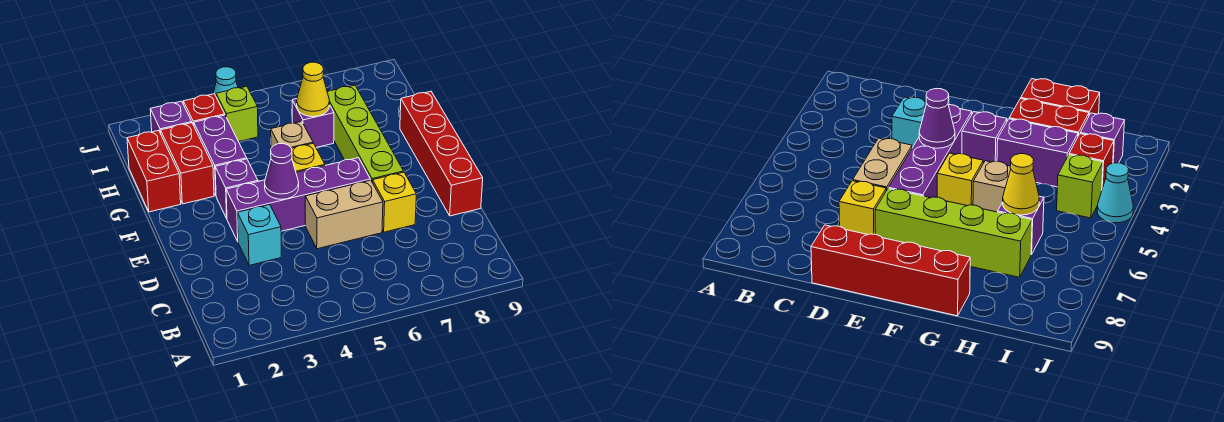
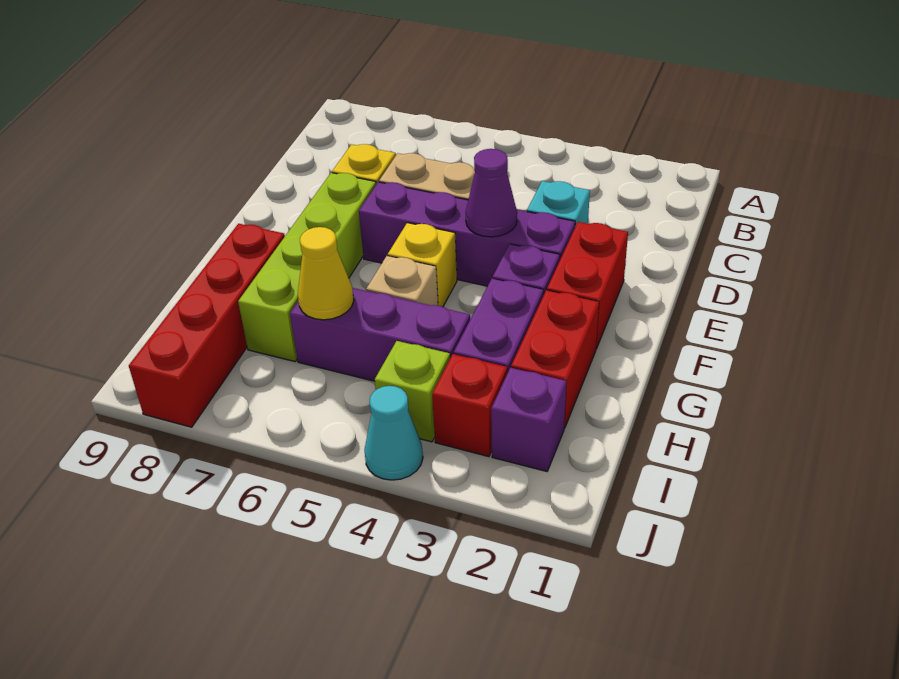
red brick D9:G9 level 1 -> red brick G8:J8 level 1
red brick G1:H1 level 1 -> red brick E2:F2 level 1
purple brick H6 level 1 -> purple brick H4:H6 level 1

